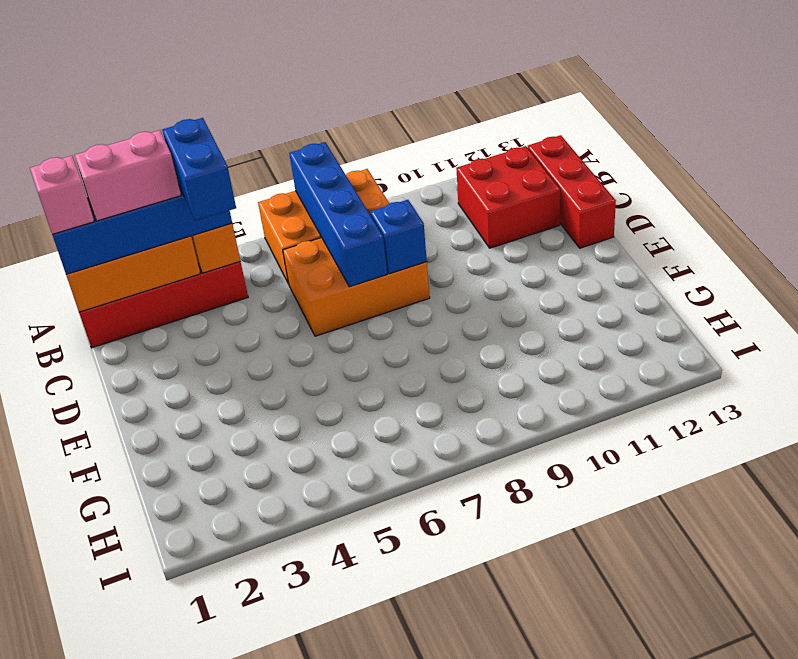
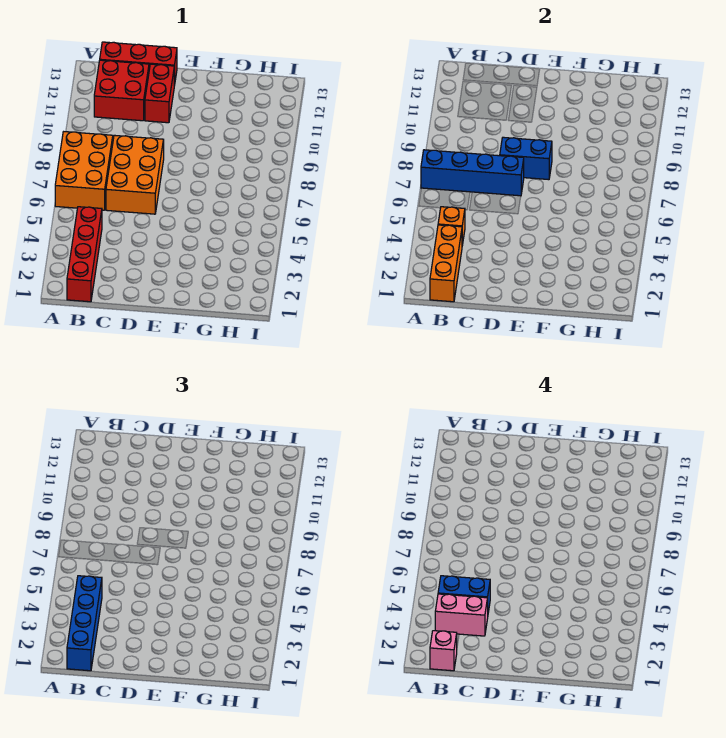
pink brick B2:B3 level 4 -> pink brick B3:C3 level 4
blue brick D8 level 2 -> blue brick D8:E8 level 2
none -> red brick D11:D12 level 1

